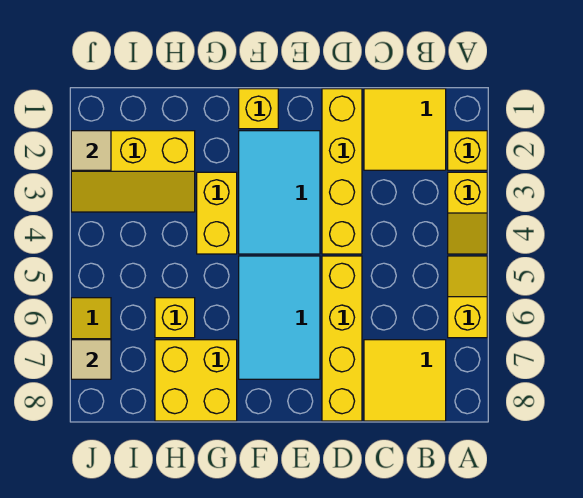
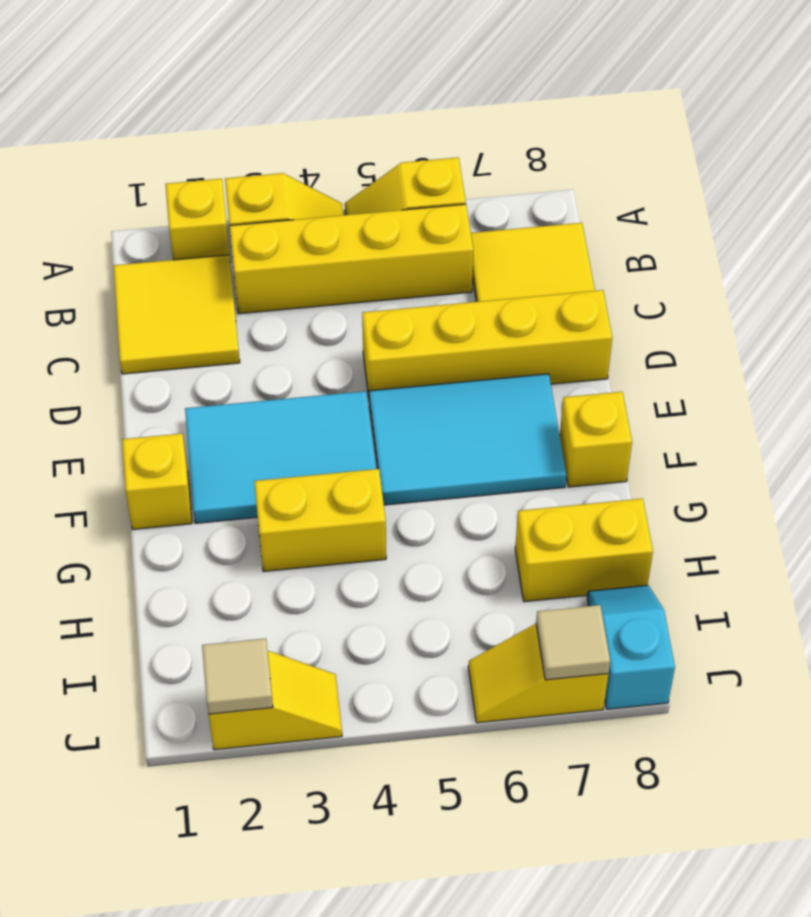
yellow brick D1:D4 level 1 -> yellow brick B3:B6 level 1
yellow brick G7:H8 level 1 -> yellow brick H7:H8 level 1
yellow slope H2:J3 level 1 top 2 -> yellow slope J2:J3 level 1 top 2
yellow brick H6 level 1 -> yellow brick F8 level 1
none -> cyan slope I8:J8 level 1 top J

